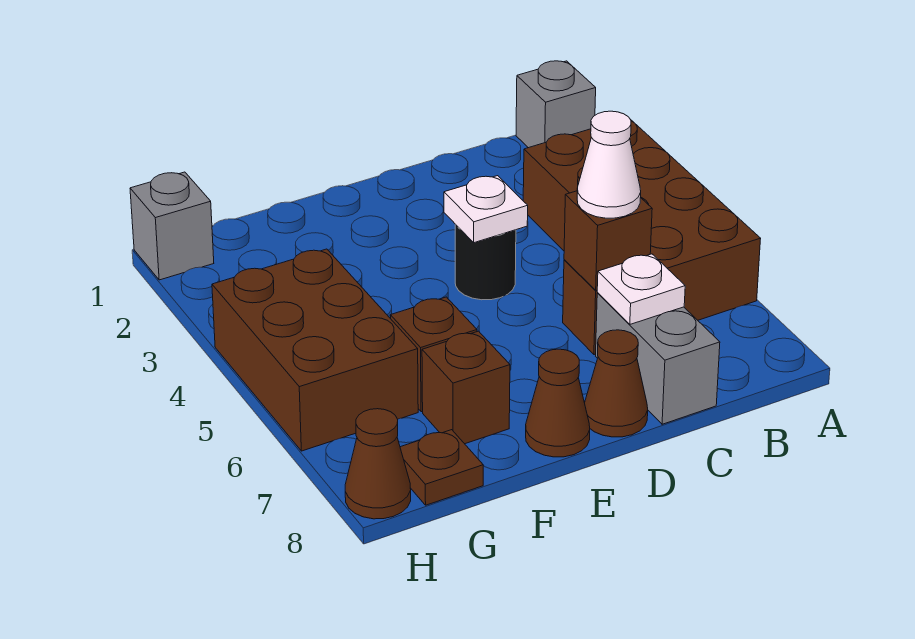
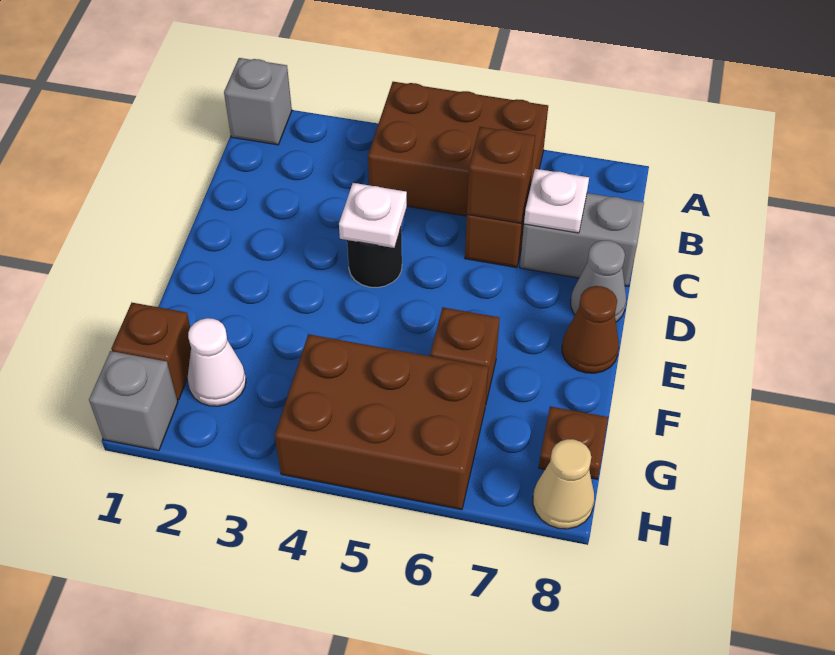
brown brick A3:B6 level 1 -> brown brick A4:B6 level 1
white cone C6 level 3 -> white cone G2 level 1
brown cone D8 level 1 -> grey cone D8 level 1
brown brick F7 level 1 -> brown brick G1 level 1
brown cone H8 level 1 -> tan cone H8 level 1

